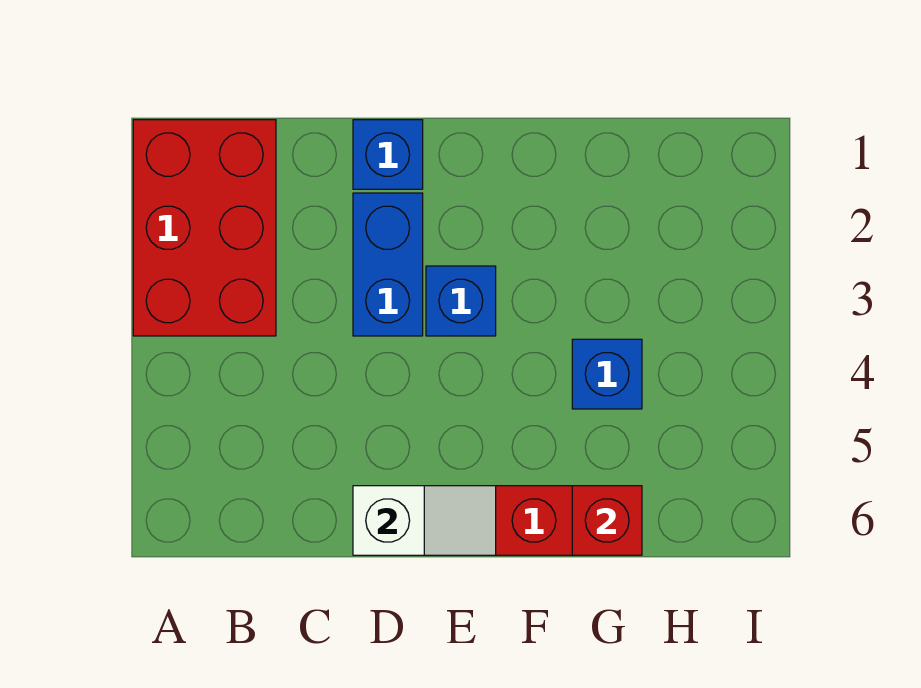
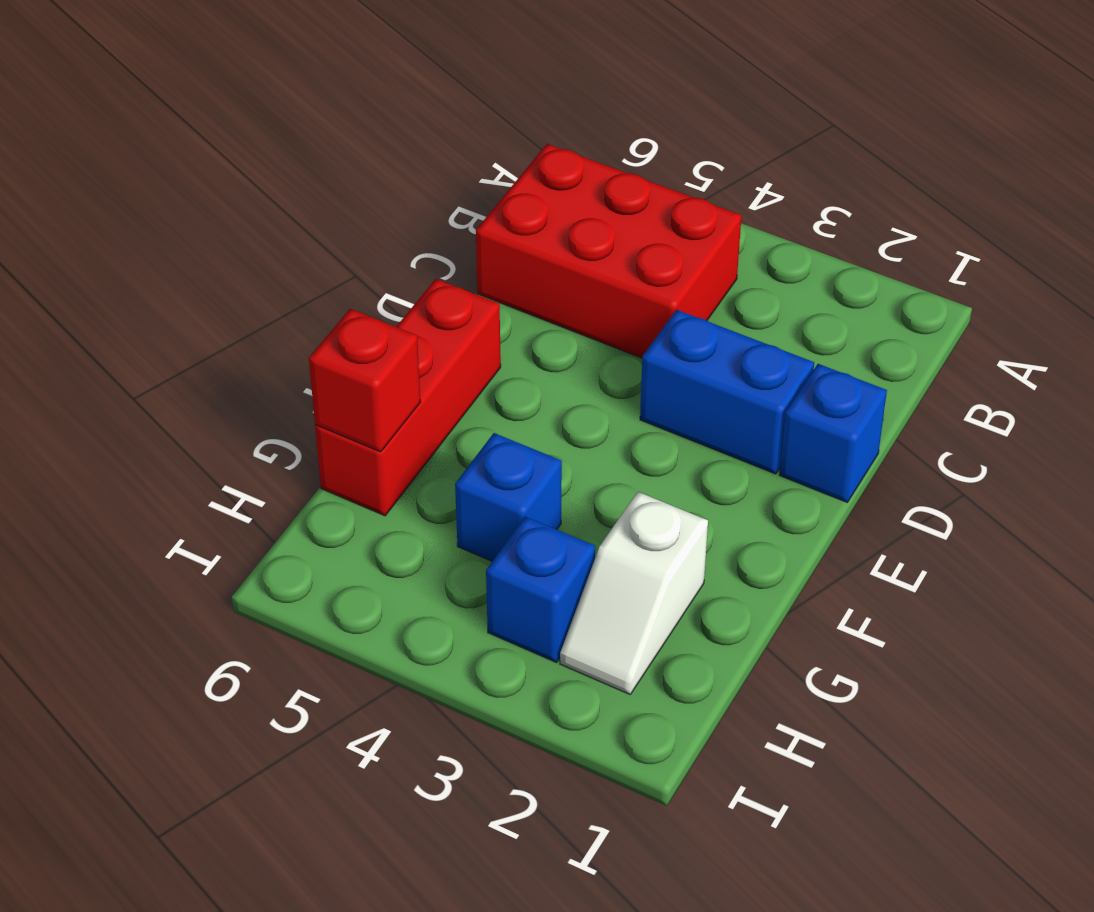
red brick A1:B3 level 1 -> red brick B4:C6 level 1
white slope D6:E6 level 2 top D -> white slope G2:H2 level 1 top G
blue brick E3 level 1 -> blue brick H3 level 1

